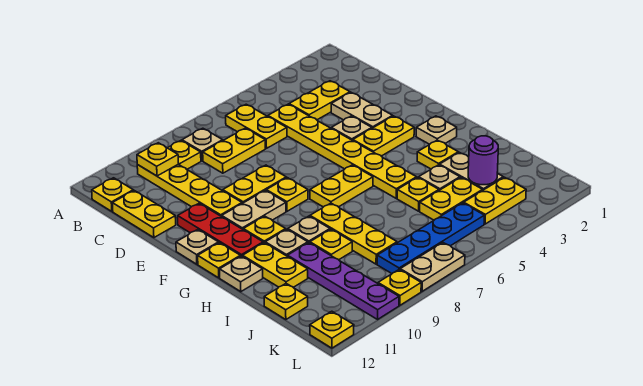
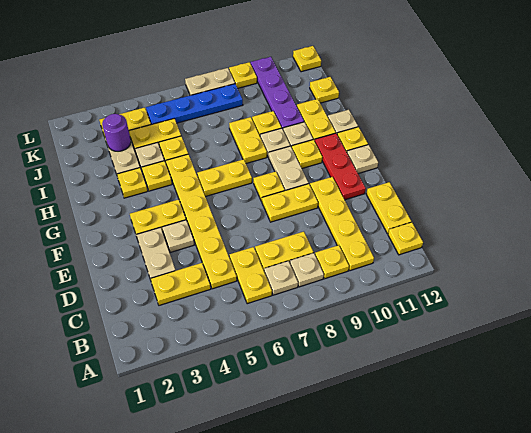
yellow plate B10 level 2 -> yellow plate H4 level 1
tan plate F9:F10 level 1 -> tan plate F9:G9 level 1
tan plate G2 level 1 -> tan plate B7 level 1
yellow plate H8:J8 level 1 -> yellow plate H8:I8 level 1

